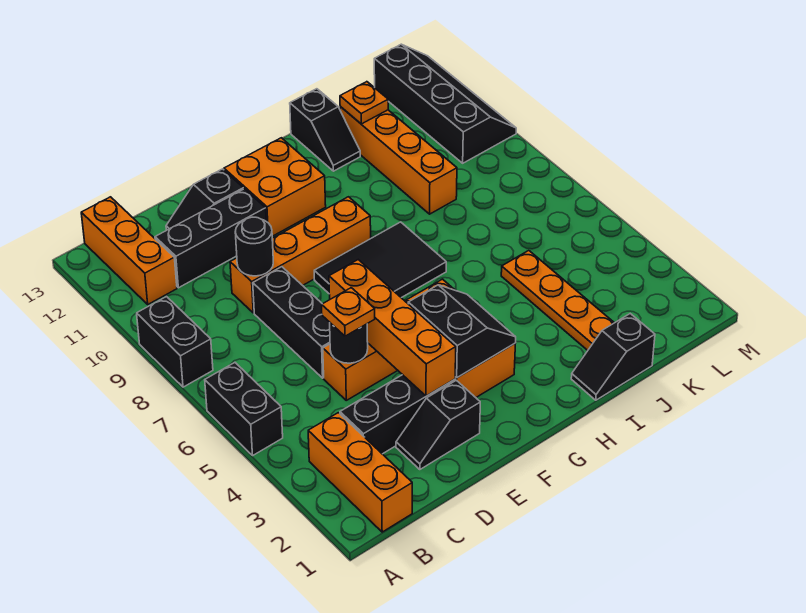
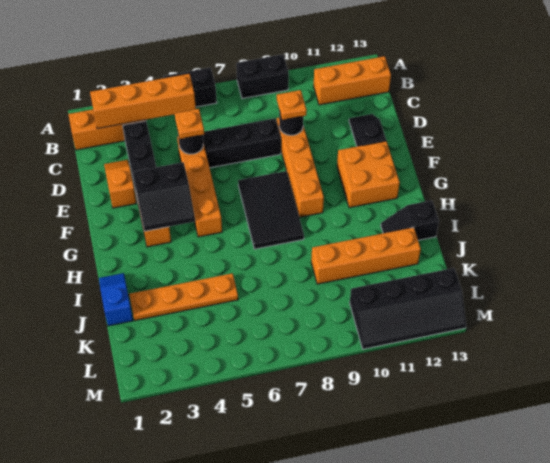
black brick C11:E11 level 1 -> none
black slope D2:E2 level 1 top E -> orange slope D2:E2 level 1 top E
orange brick E3:E6 level 2 -> orange brick B2:B5 level 2
black slope I1:J1 level 1 top J -> blue slope I1:J1 level 1 top J
orange plate J12 level 2 -> orange plate D9 level 3

